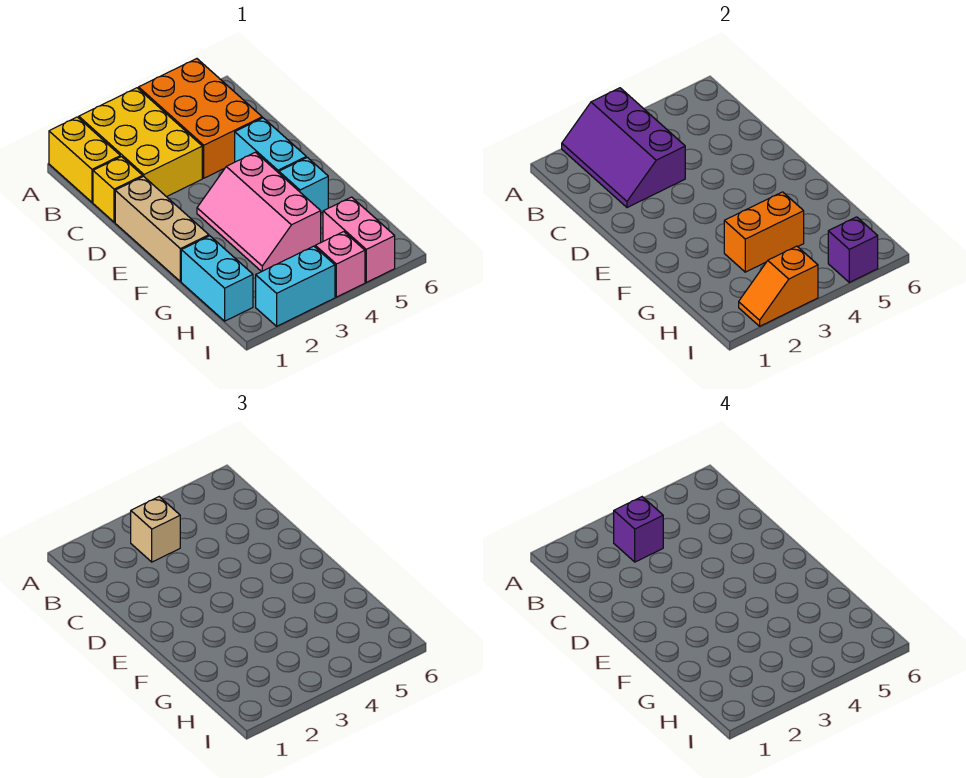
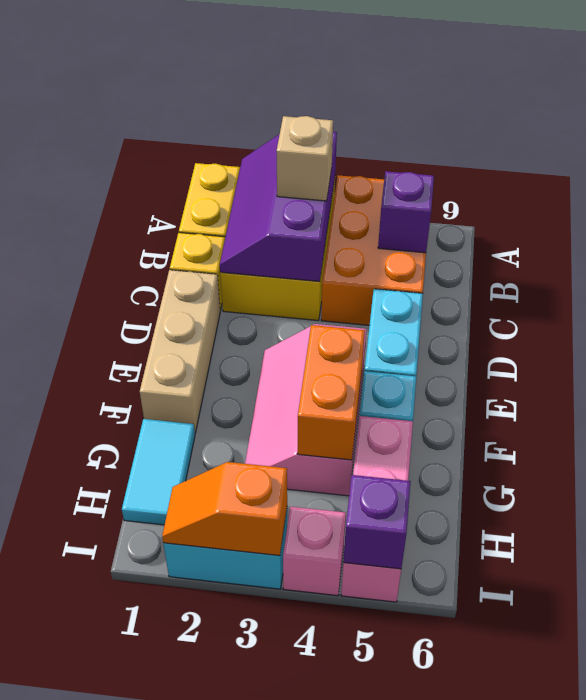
purple brick B3 level 4 -> purple brick B5 level 2
cyan brick G1:H1 level 1 -> cyan tile G1:H1 level 1
orange brick G3:G4 level 2 -> orange brick F4:G4 level 2
pink brick H5:I5 level 1 -> pink brick G5:I5 level 1

